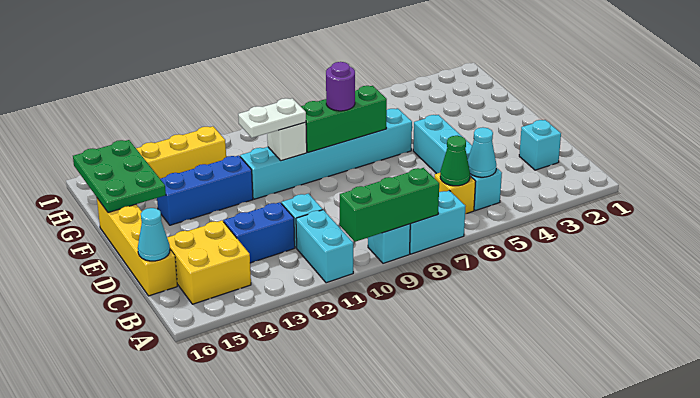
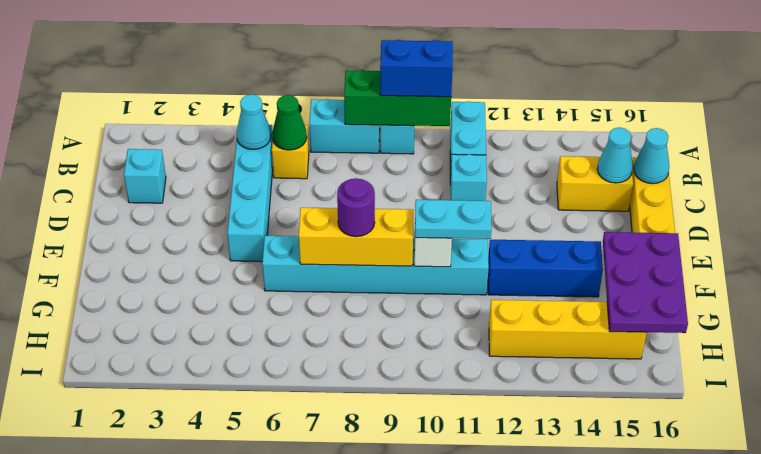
yellow brick B14:C15 level 1 -> yellow brick C14:C15 level 1
blue brick C12:C13 level 1 -> blue brick A9:A10 level 3
none -> cyan cone C15 level 2
green brick F7:F9 level 2 -> yellow brick F7:F9 level 2
white plate F10:F11 level 3 -> cyan plate F10:F11 level 3
green plate F15:H16 level 2 -> purple plate F15:H16 level 2

